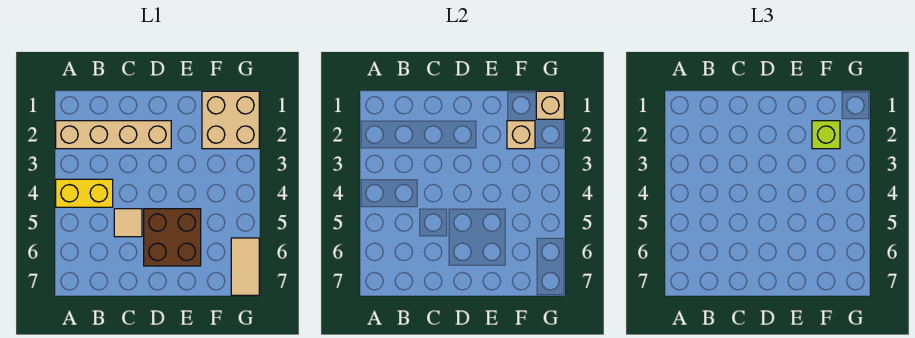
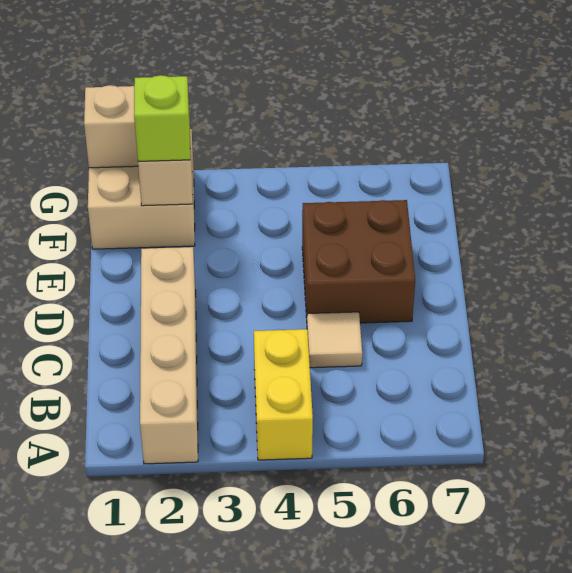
tan tile G6:G7 level 1 -> none

